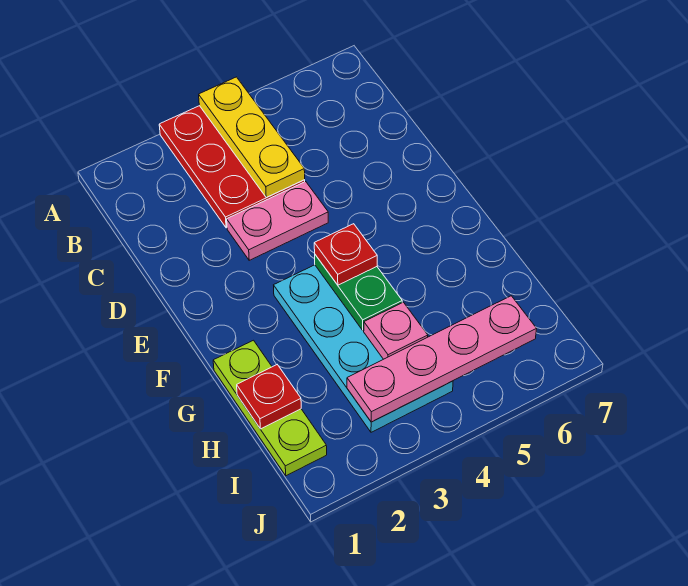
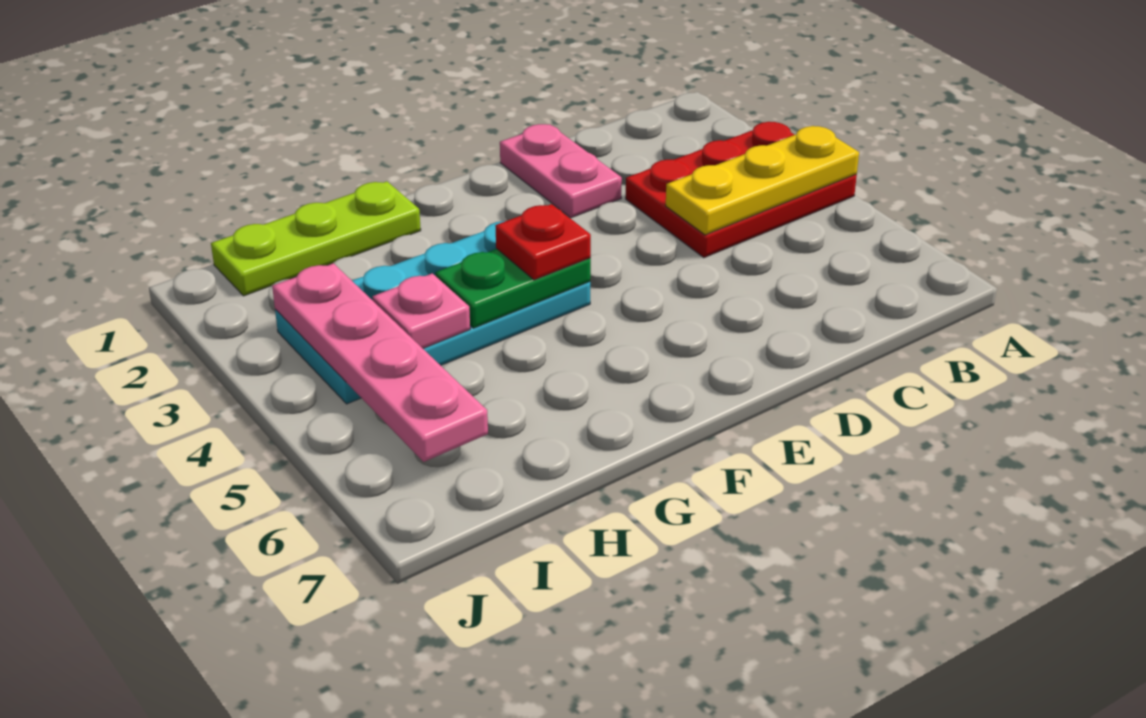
pink plate D3:D4 level 1 -> pink plate D1:D2 level 1
red plate H1 level 2 -> none

